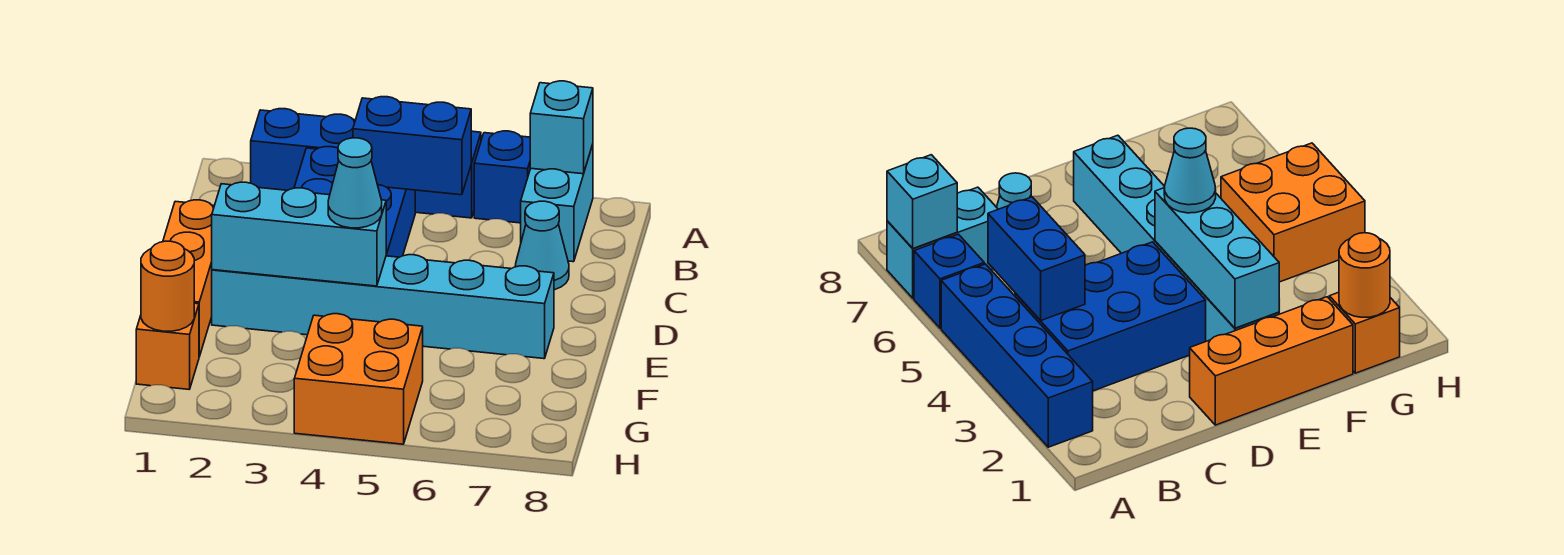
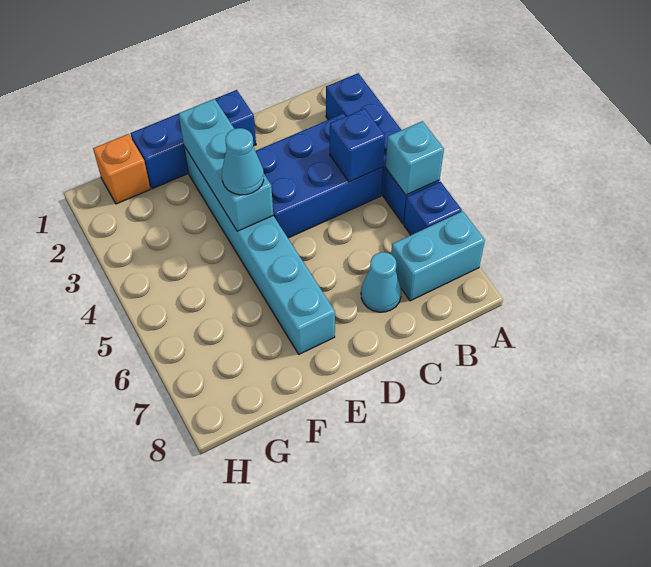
cyan brick A7 level 2 -> cyan brick A5 level 2
blue brick B4:B5 level 2 -> blue brick B4 level 2
orange brick D1:F1 level 1 -> blue brick D1:F1 level 1
orange round brick G1 level 2 -> none
orange brick G4:H5 level 1 -> none

